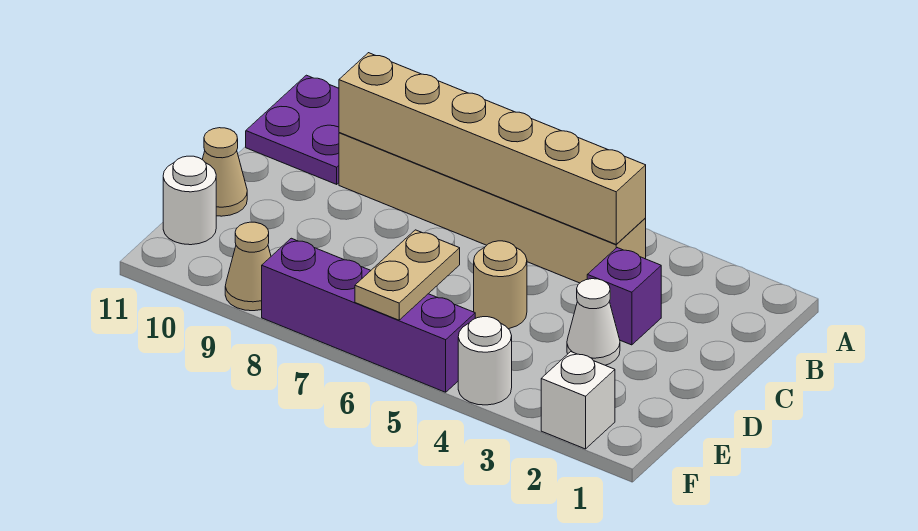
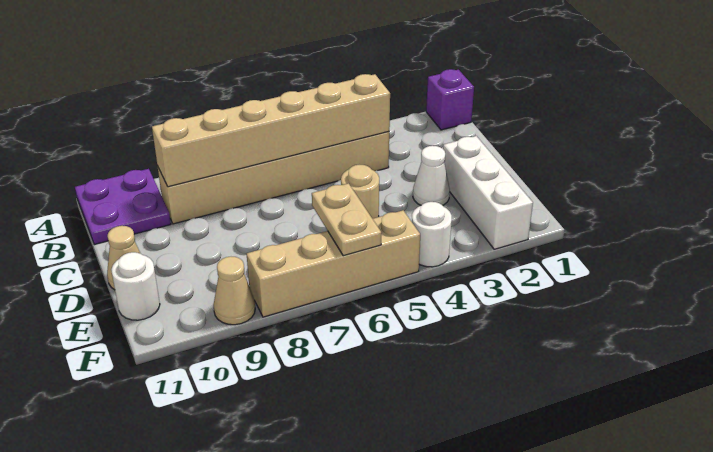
purple brick C3 level 1 -> purple brick A1 level 1
white brick F2 level 1 -> white brick D2:F2 level 1
purple brick F5:F8 level 1 -> tan brick F5:F8 level 1

